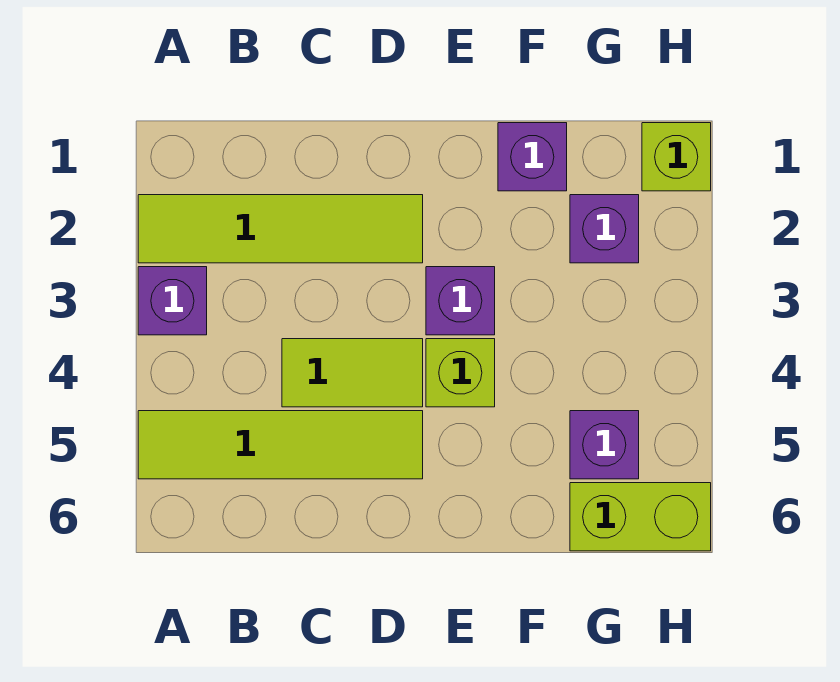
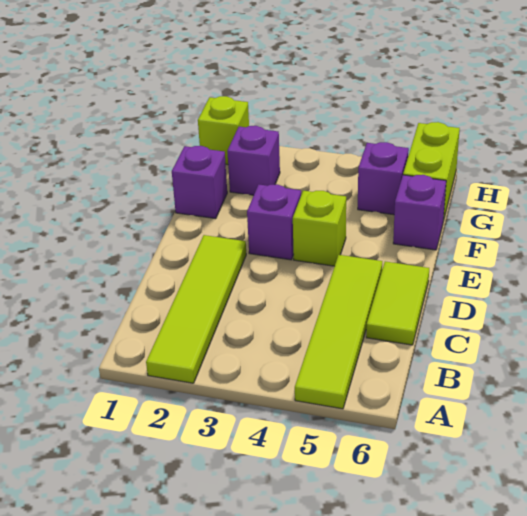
purple brick A3 level 1 -> purple brick F6 level 1
lime tile C4:D4 level 1 -> lime tile C6:D6 level 1

